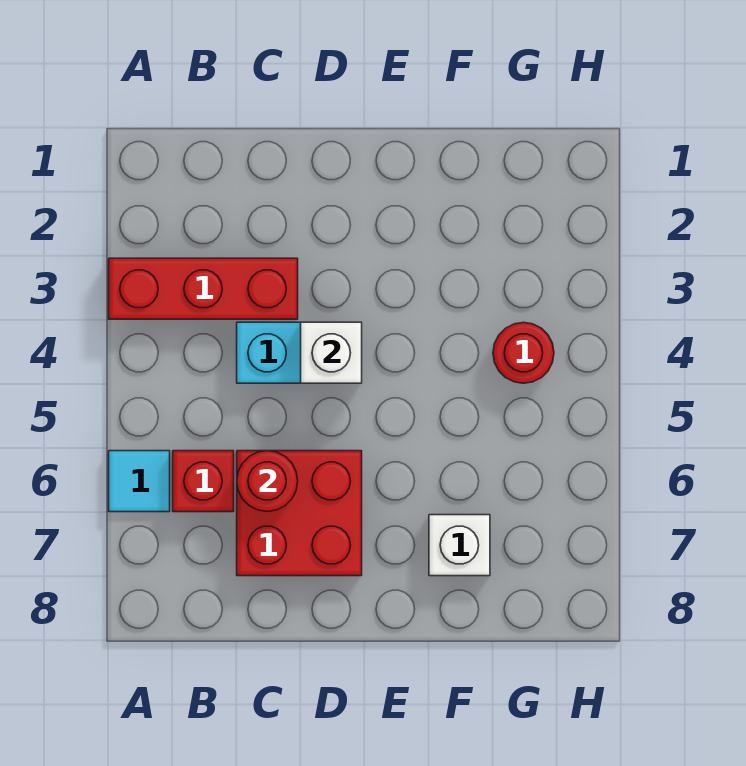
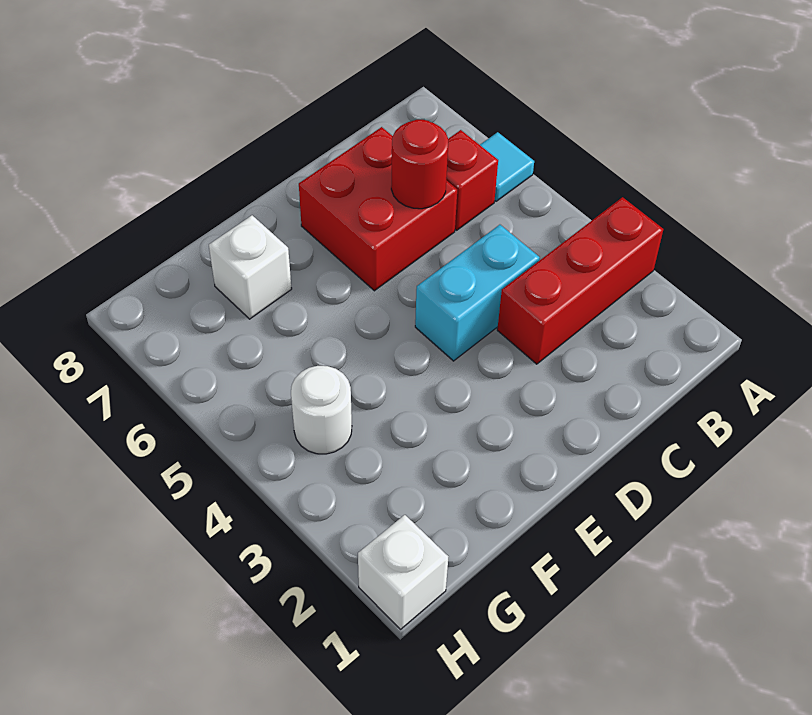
white brick D4 level 2 -> white brick H1 level 1
red round brick G4 level 1 -> white round brick G4 level 1

